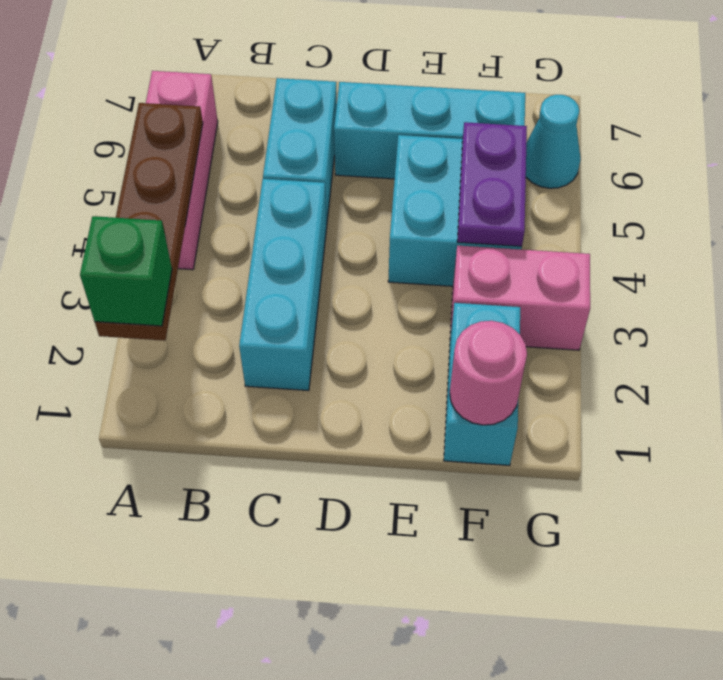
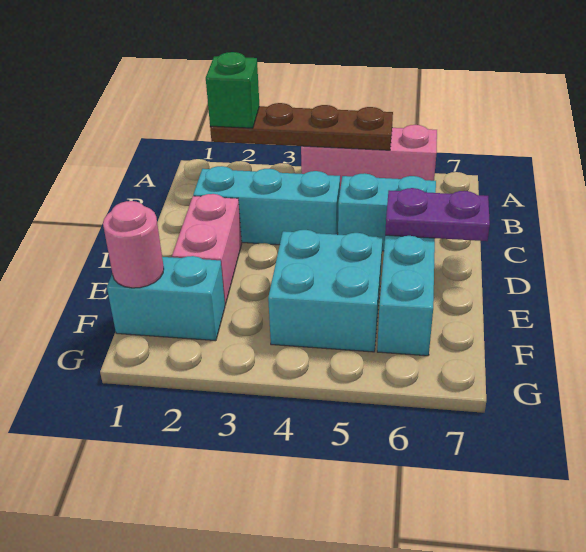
pink brick F3:G3 level 1 -> pink brick D2:E2 level 1
purple plate F4:F5 level 2 -> purple plate D6:D7 level 2
cyan cone G6 level 1 -> none

